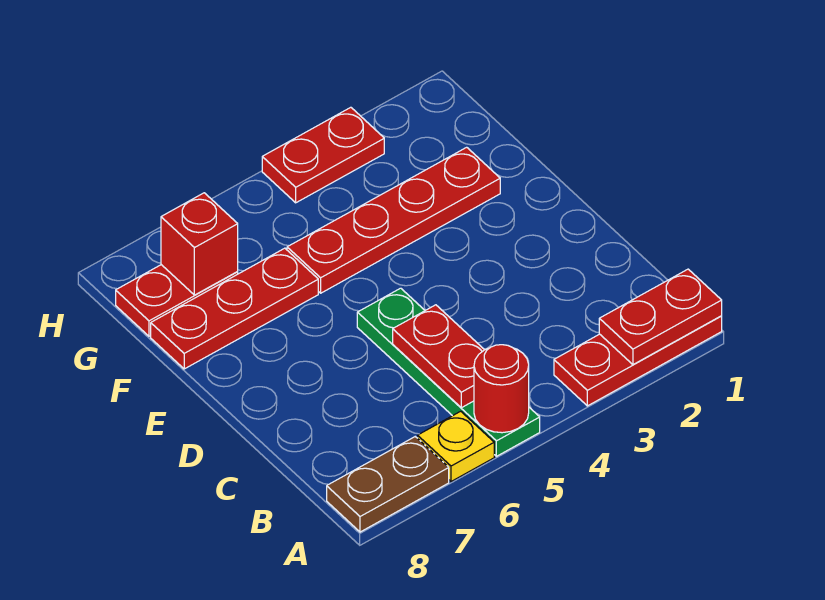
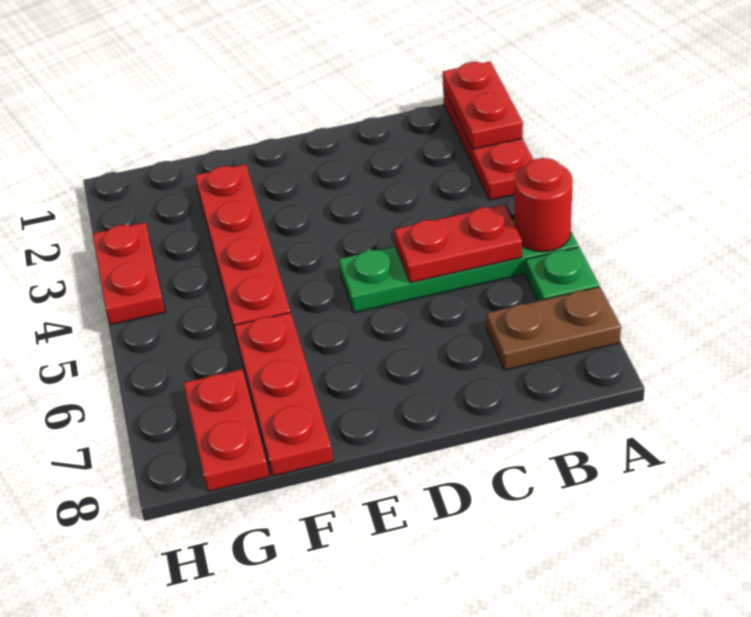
yellow plate A6 level 1 -> green plate A6 level 1
brown plate A7:A8 level 1 -> brown plate A7:B7 level 1
red brick G7 level 2 -> none

